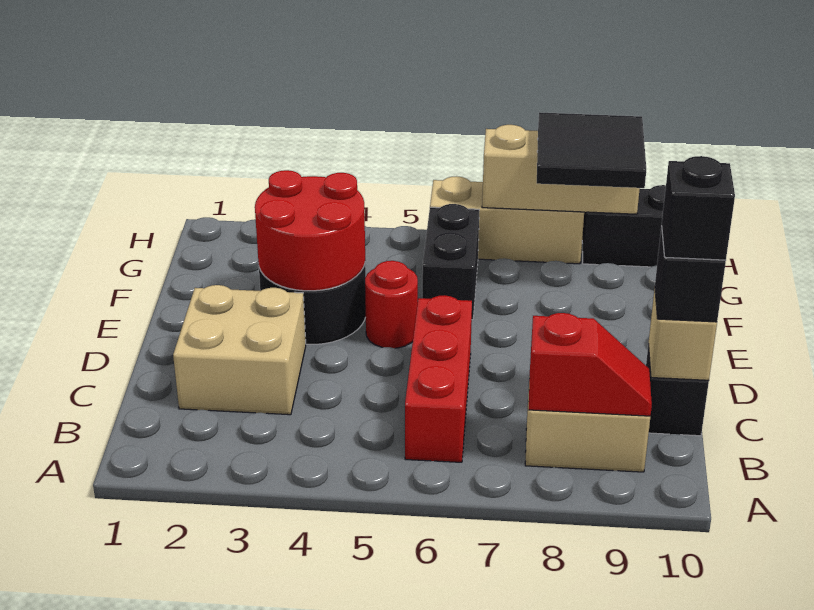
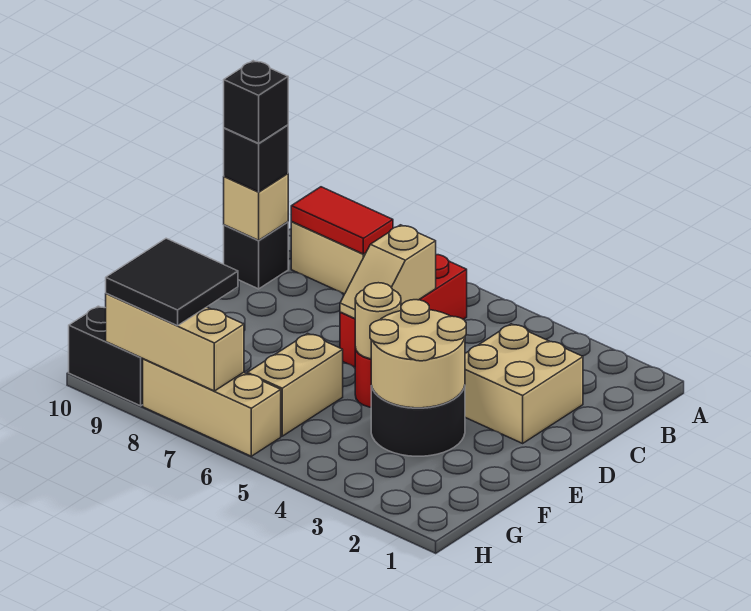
red slope B8:B9 level 2 top 8 -> red tile B8:B9 level 2
none -> tan slope C6:D6 level 2 top C
red round brick E3:F4 level 2 -> tan round brick E3:F4 level 2
none -> tan round brick E5 level 2
black brick F6:G6 level 1 -> tan brick F6:G6 level 1

